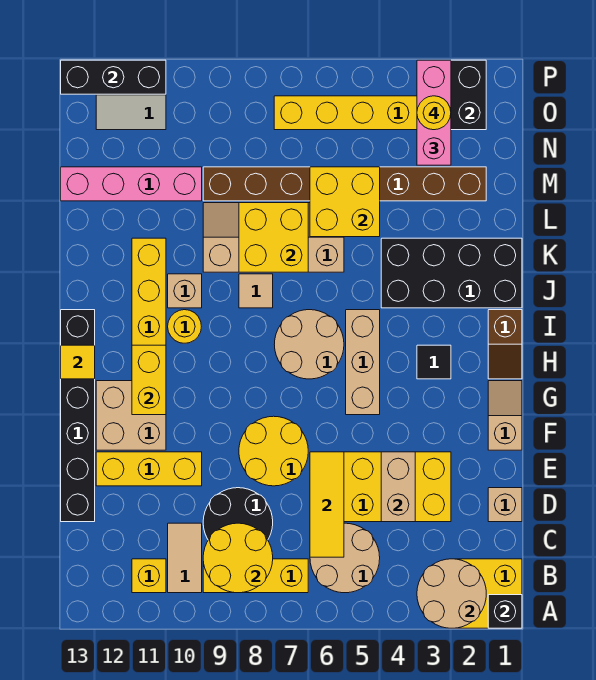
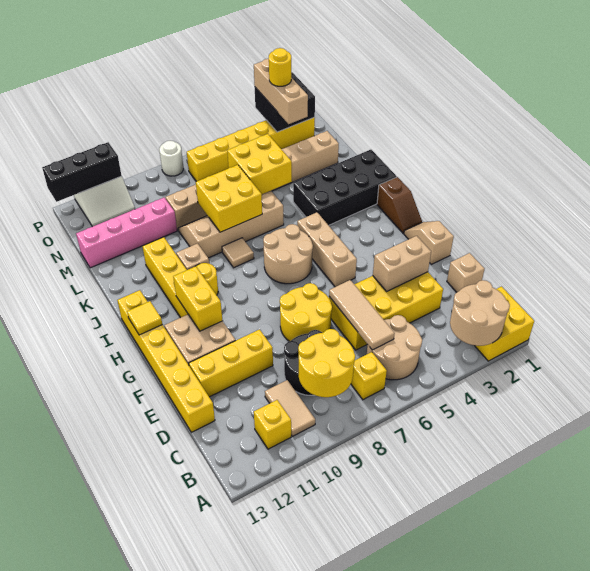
black brick A1 level 2 -> none
yellow brick B7:B9 level 1 -> yellow brick B7 level 1
yellow tile C6:E6 level 2 -> tan tile C6:E6 level 2
tan brick D4:E4 level 2 -> tan brick E3:E4 level 2
black brick D13:I13 level 1 -> yellow brick D13:I13 level 1
black tile H3 level 1 -> none
brown brick M2:M9 level 1 -> tan brick M2:M9 level 1
pink brick N3:P3 level 3 -> tan brick N3:P3 level 3
none -> white round brick P8 level 1

